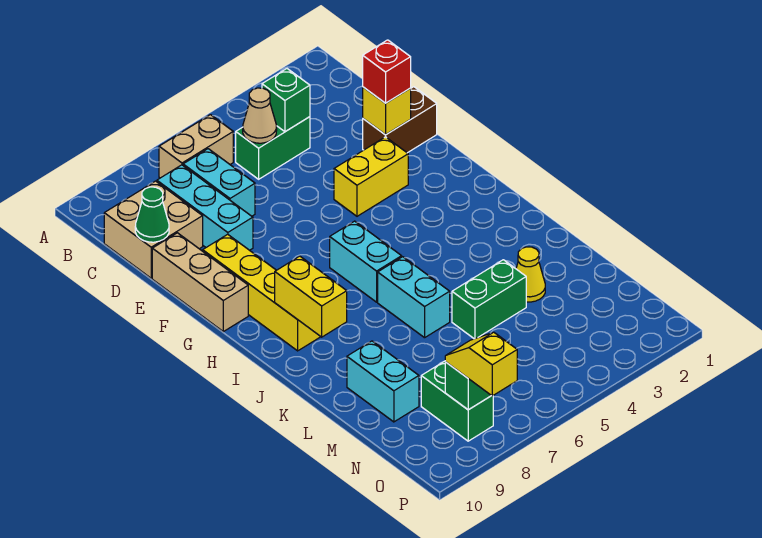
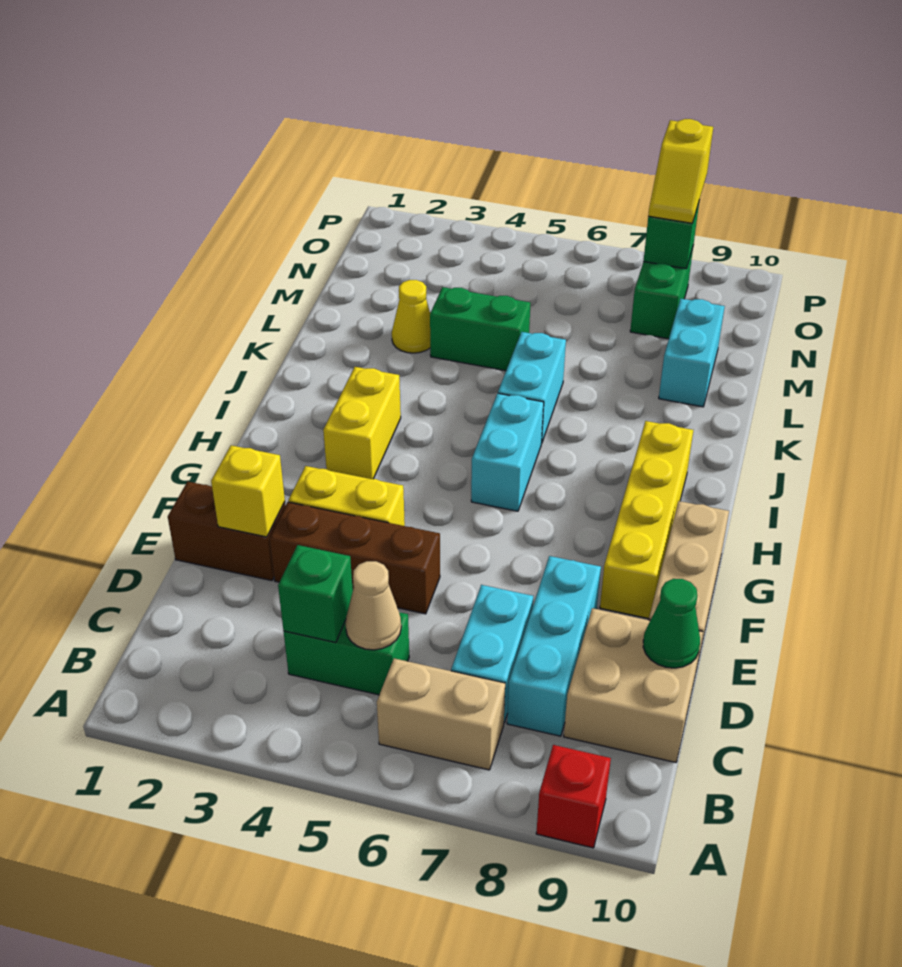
red brick E2 level 3 -> red brick A9 level 1
none -> brown brick E3:E5 level 1
yellow brick I9:J9 level 2 -> yellow brick H3:I3 level 1

